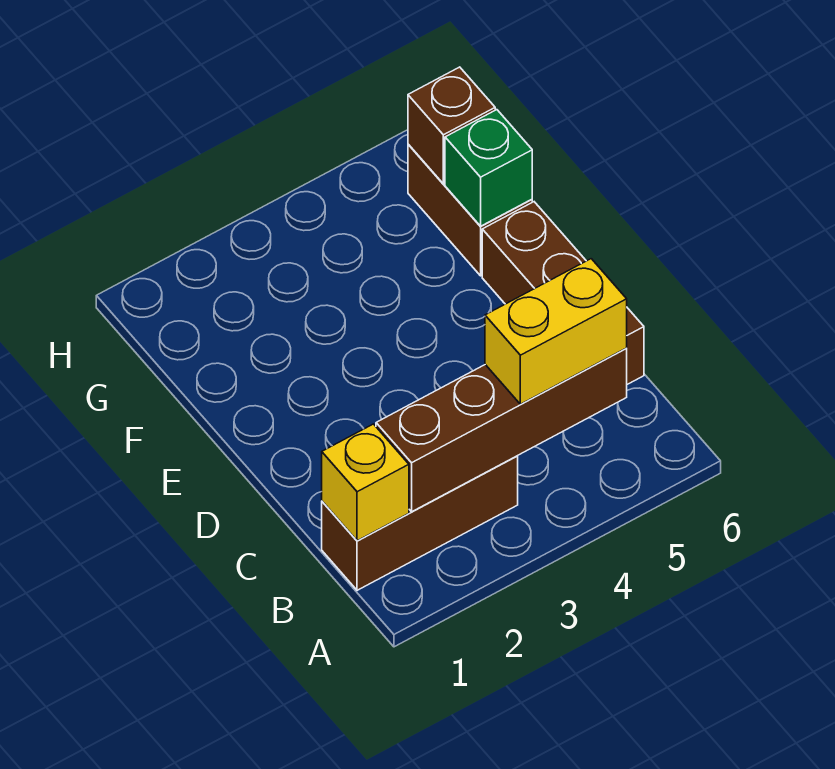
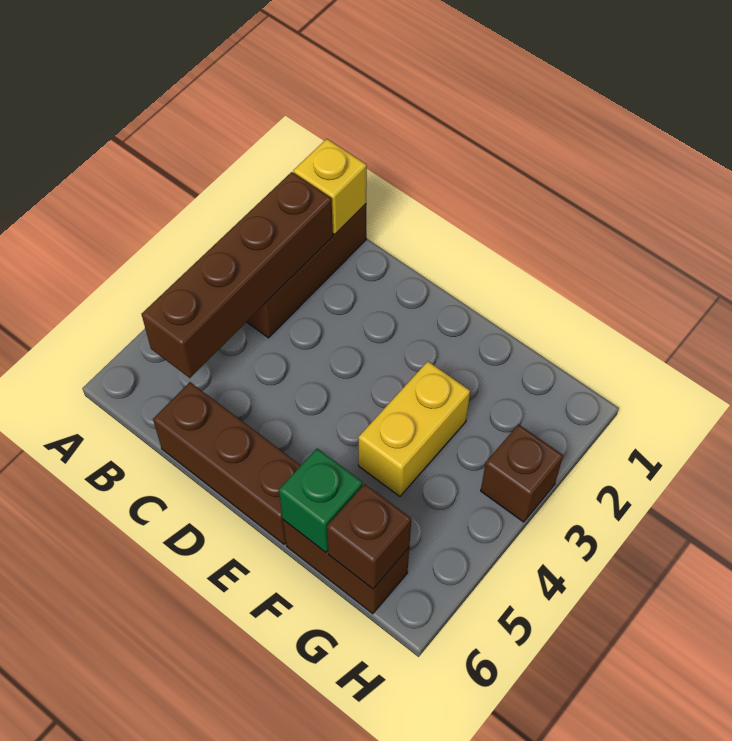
yellow brick B4:B5 level 3 -> yellow brick F3:F4 level 1
none -> brown brick H3 level 1

